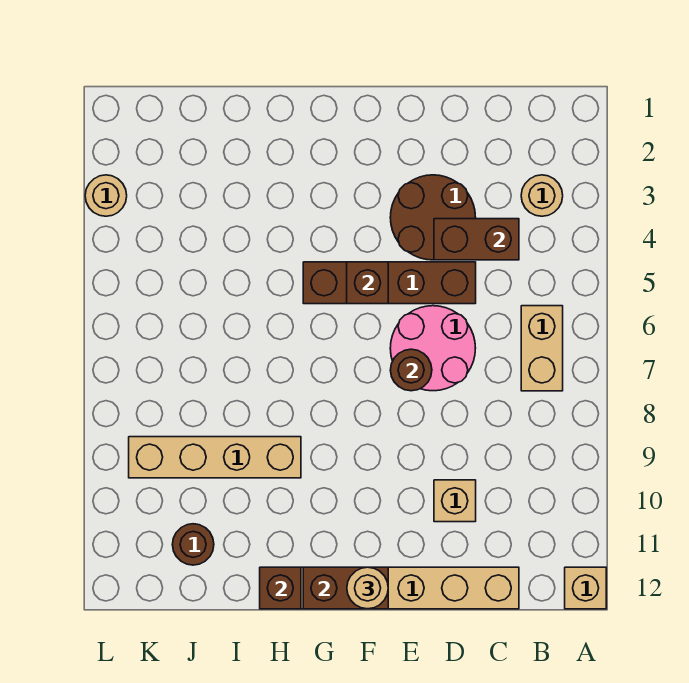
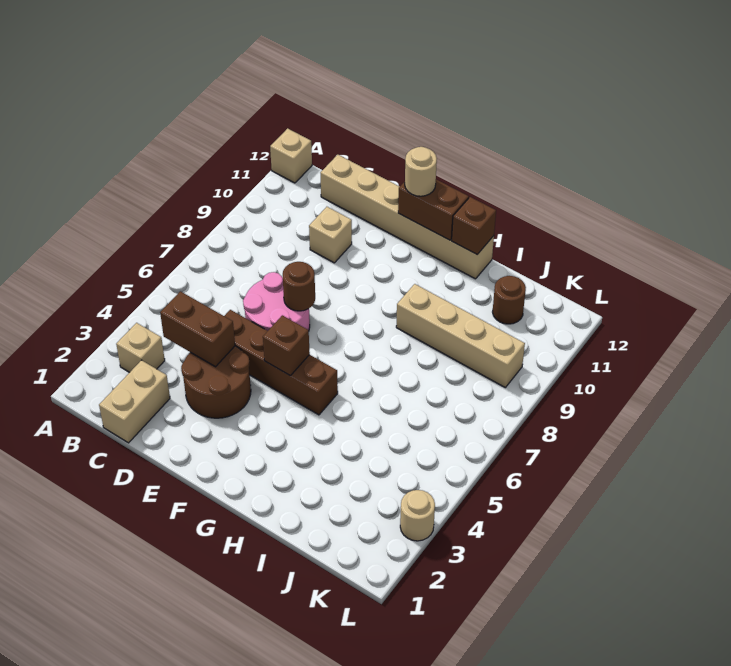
tan round brick B3 level 1 -> tan brick B3 level 1
tan brick B6:B7 level 1 -> tan brick C1:C2 level 1

